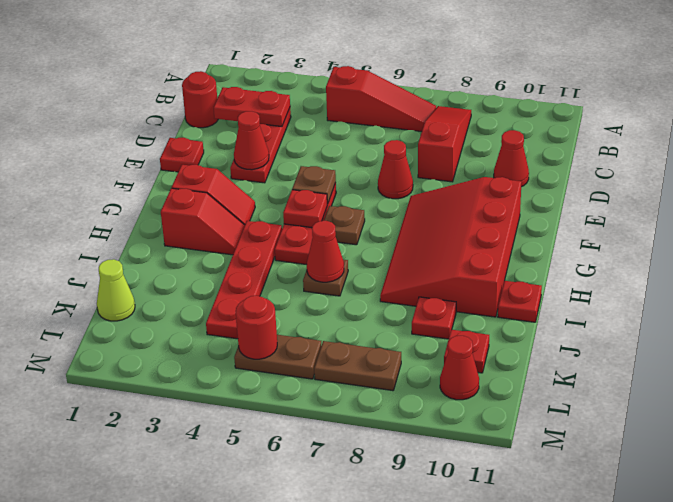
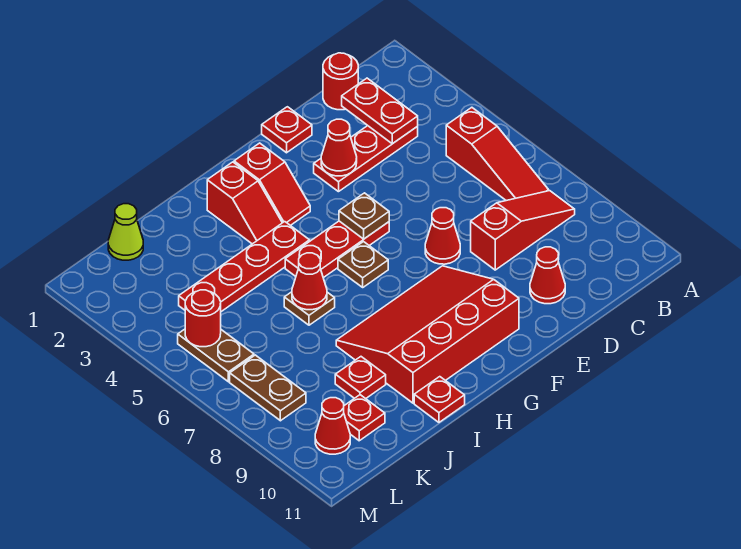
red plate G5 level 2 -> none

